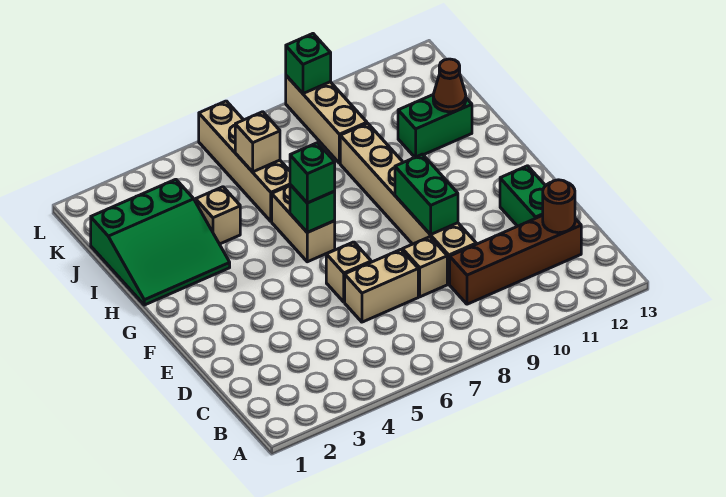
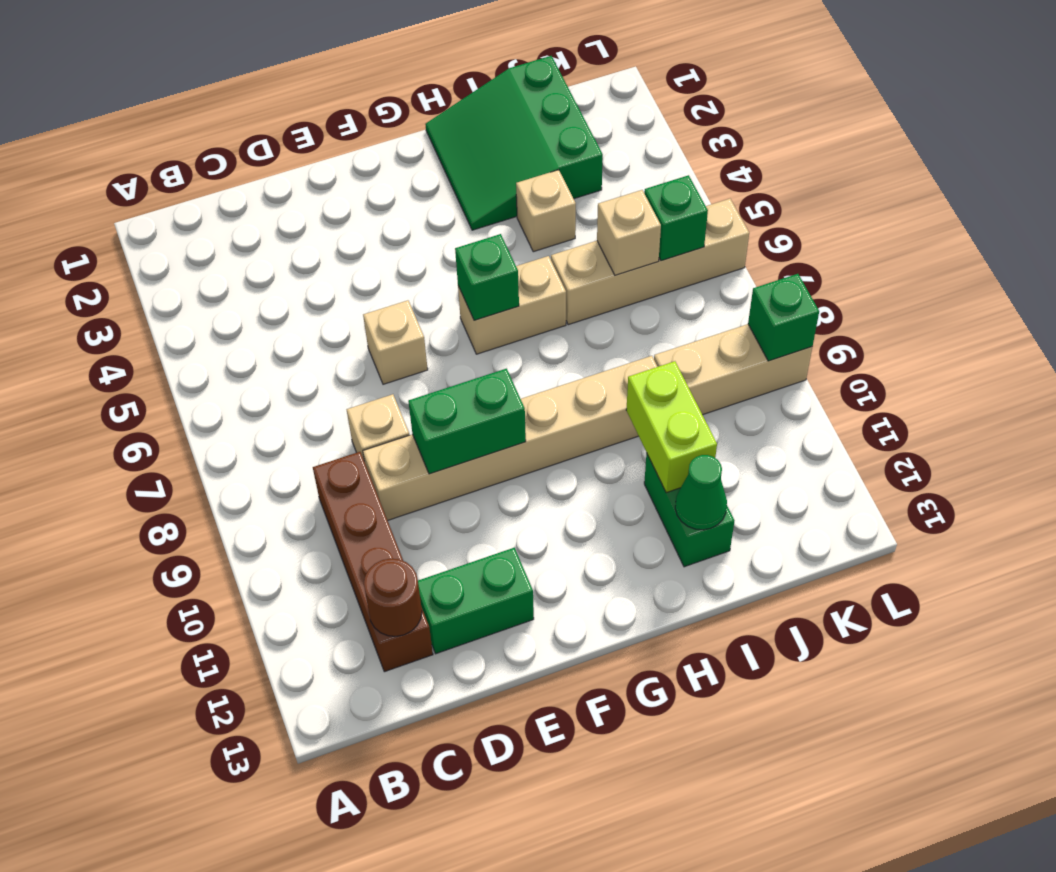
tan brick D6:D7 level 1 -> none
green brick G6 level 3 -> green brick K6 level 2
none -> lime brick I10:I11 level 2
brown cone I12 level 2 -> green cone I12 level 2

